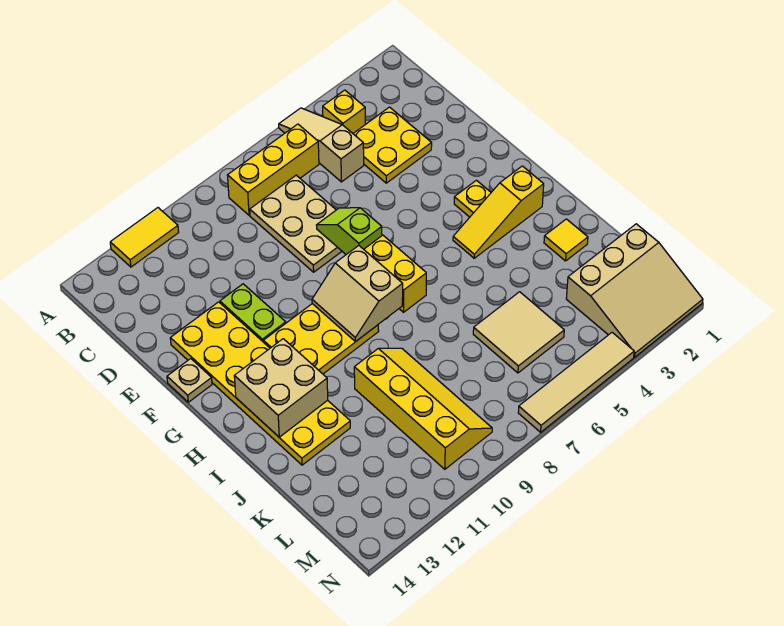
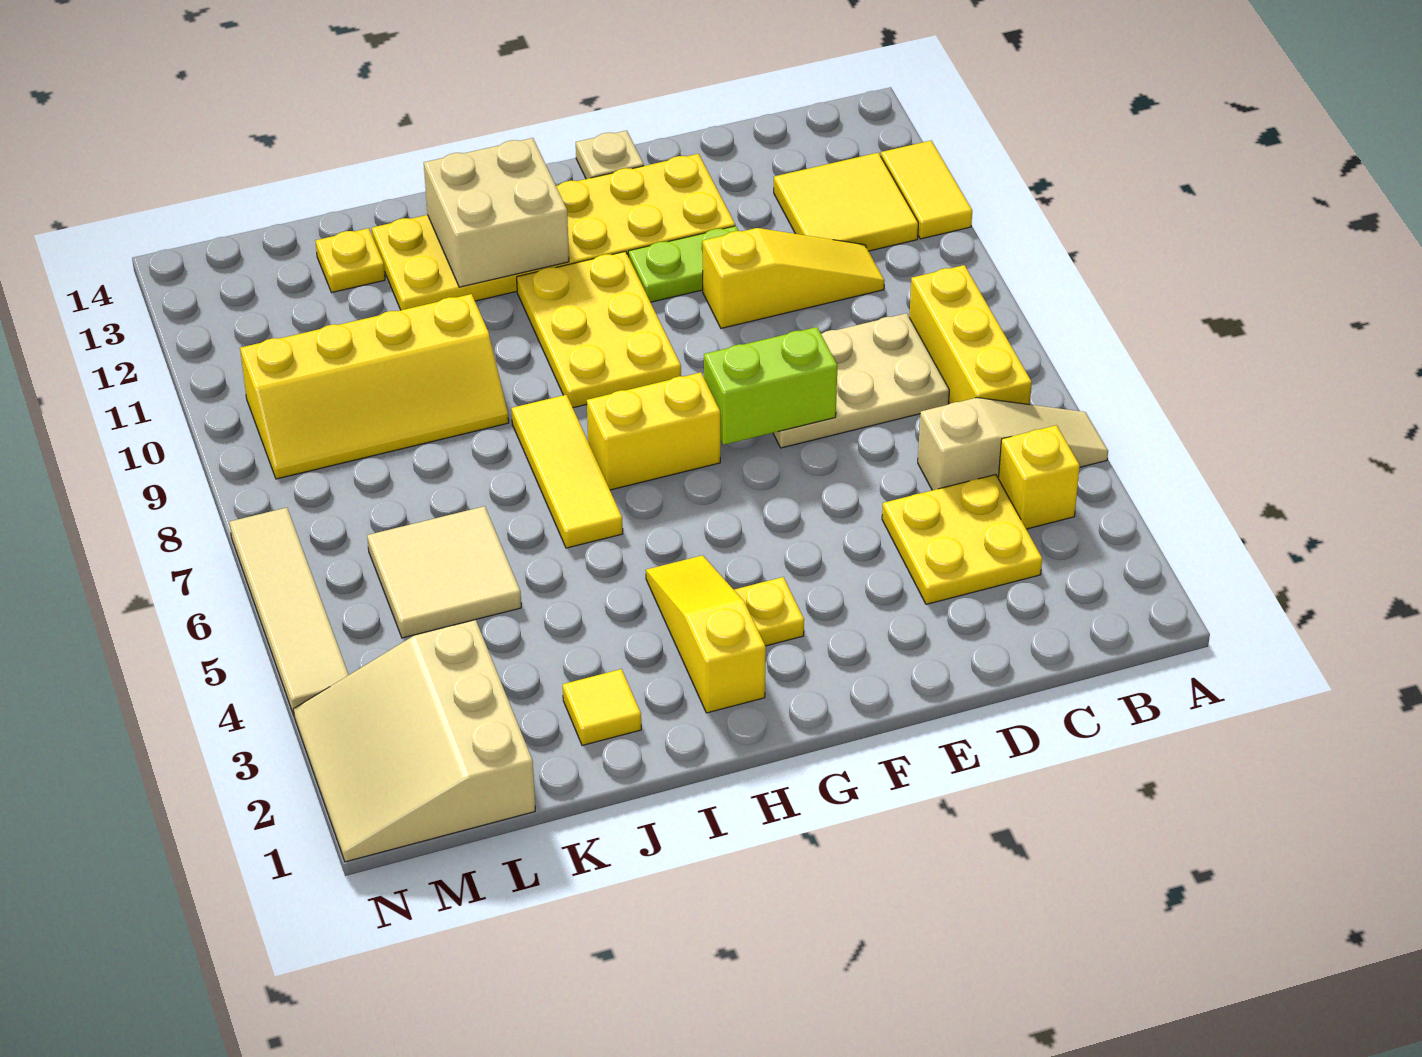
none -> yellow tile B11:C12 level 1
none -> yellow slope C10:E10 level 1 top E
lime slope E7:F7 level 2 top F -> lime brick E7:F7 level 2
tan slope G8:H9 level 2 top 8 -> none
none -> yellow tile I6:I8 level 1
none -> yellow plate K13 level 1

